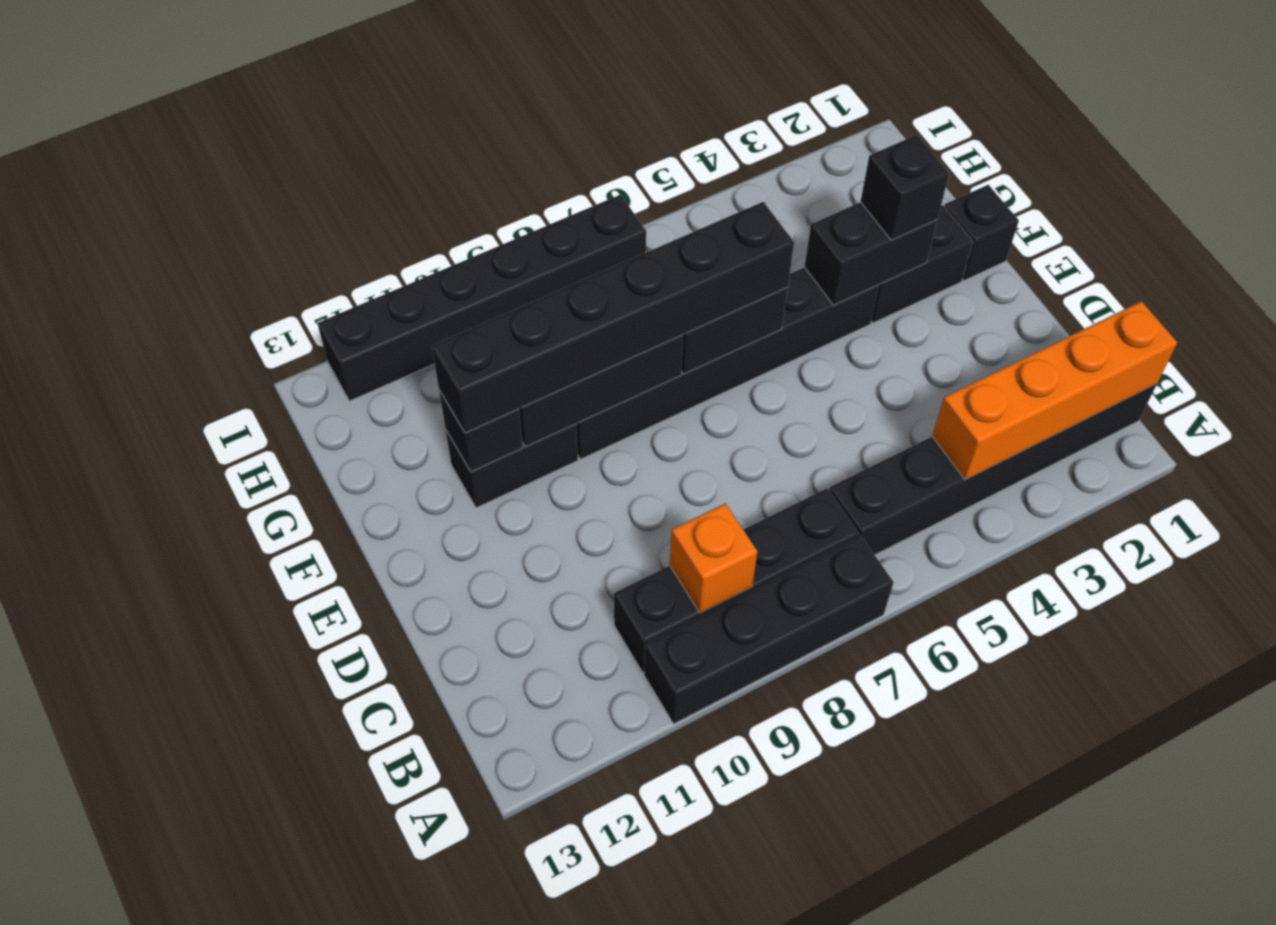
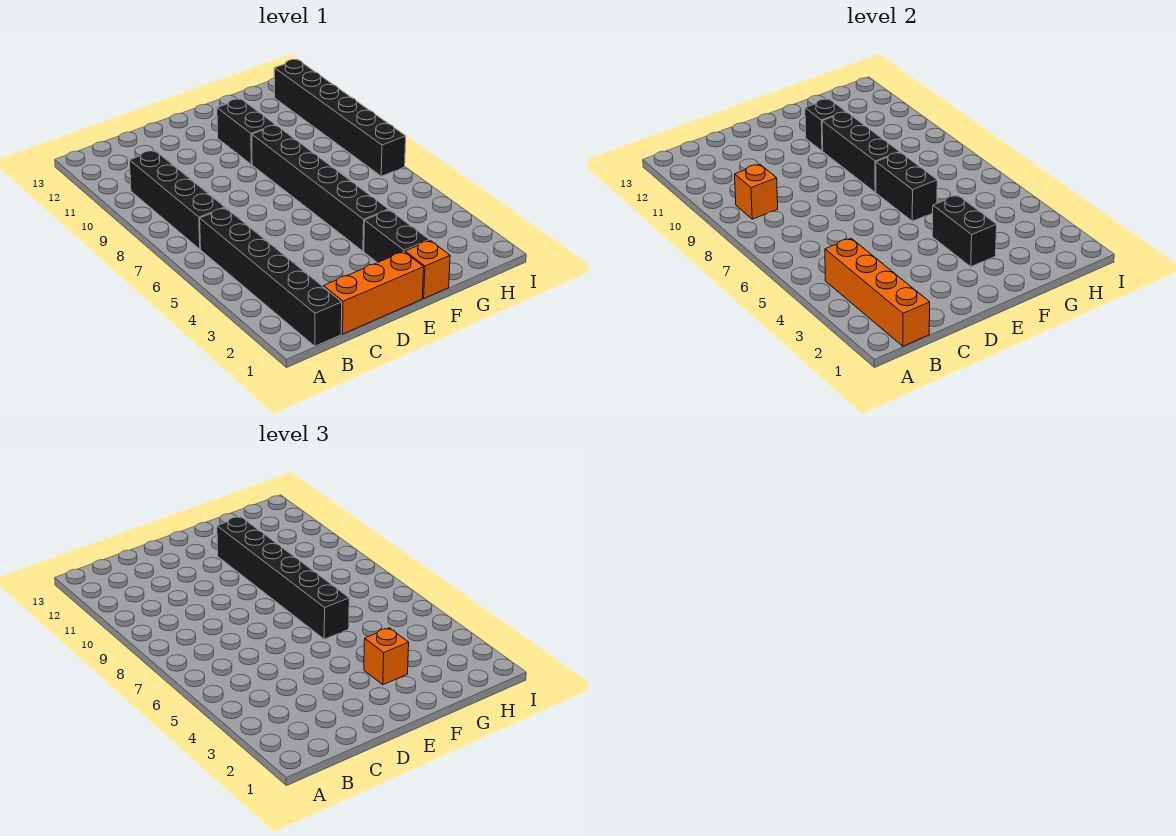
black brick A7:A10 level 1 -> none
none -> orange brick C1:E1 level 1
black brick F1 level 1 -> orange brick F1 level 1
black brick F3 level 3 -> orange brick F3 level 3

